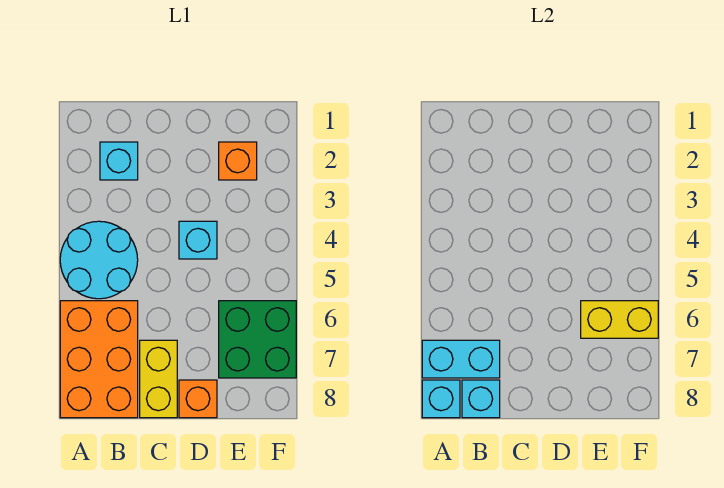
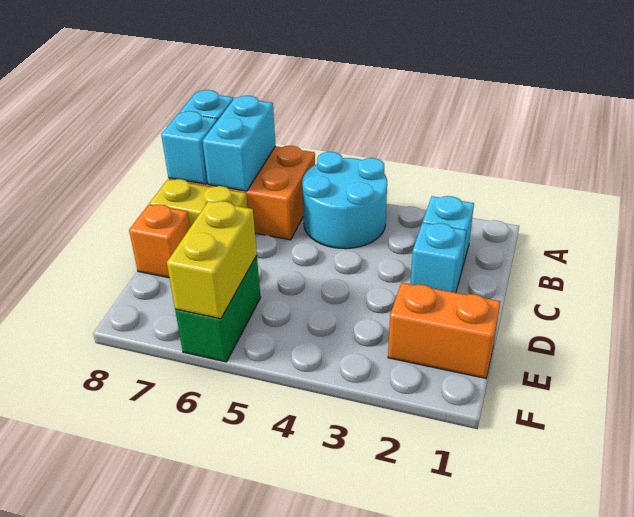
cyan brick D4 level 1 -> cyan brick C2 level 1
orange brick E2 level 1 -> orange brick E1:E2 level 1
green brick E6:F7 level 1 -> green brick E6:F6 level 1

